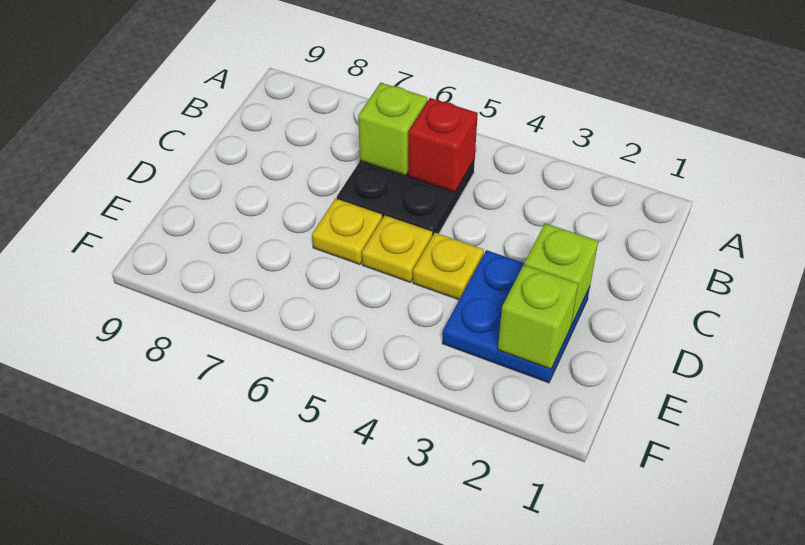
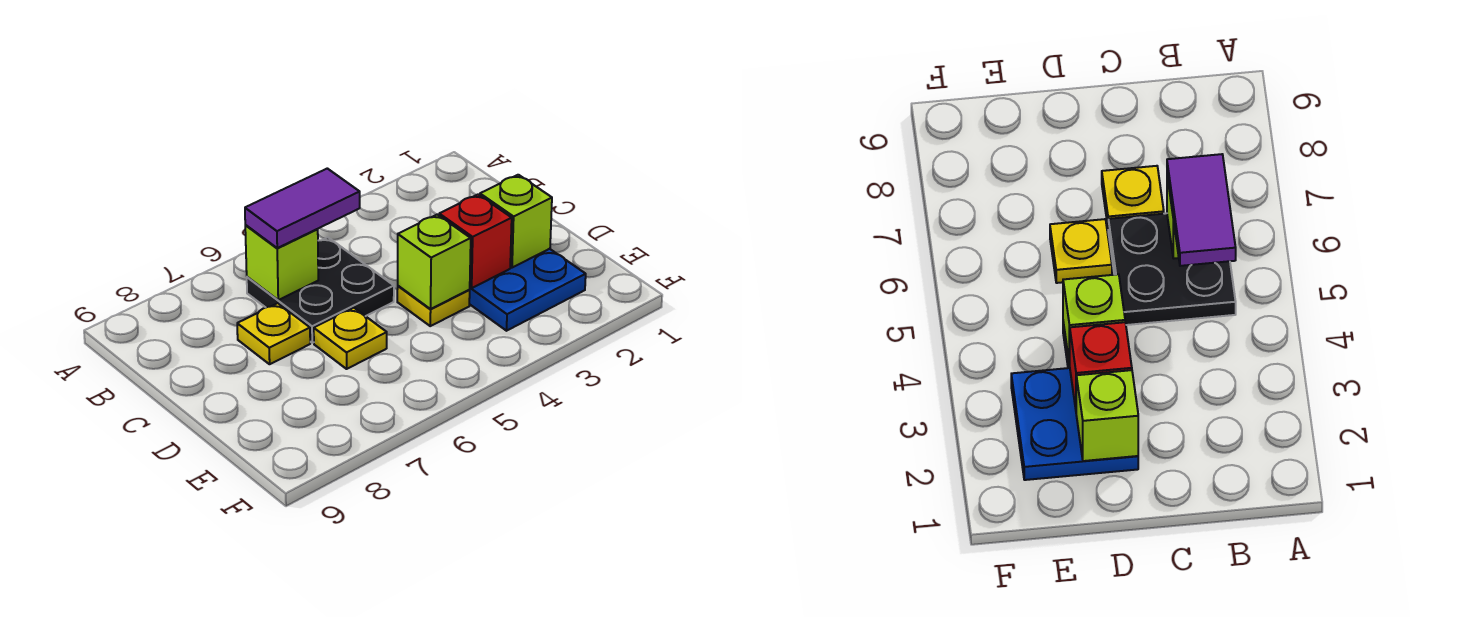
red brick B5 level 2 -> red brick D3 level 2
none -> purple tile B5:B6 level 3
yellow plate D5 level 1 -> yellow plate C7 level 1
lime brick E2 level 2 -> lime brick D4 level 2

